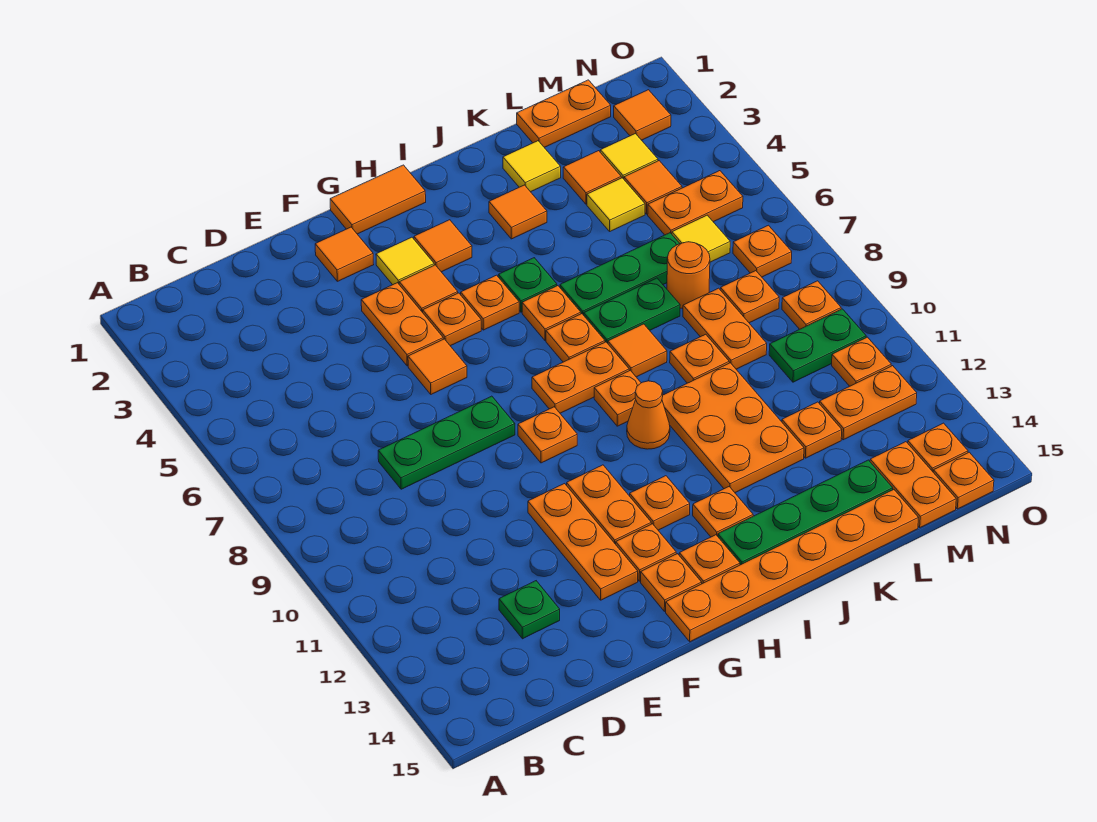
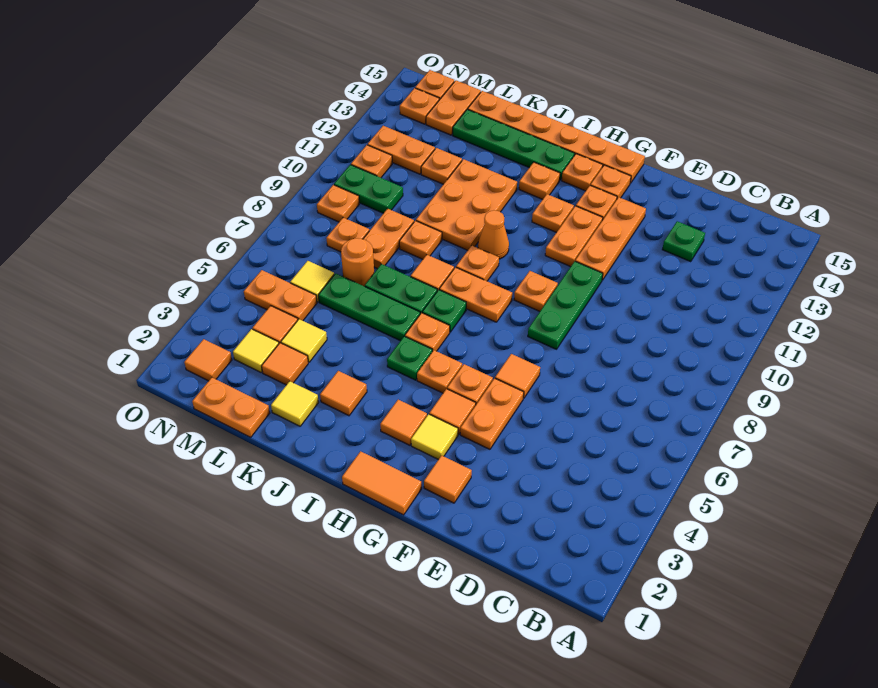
green plate D8:F8 level 1 -> green plate F8:F10 level 1
orange plate I7 level 1 -> green plate I7 level 1
orange plate N7 level 1 -> none

